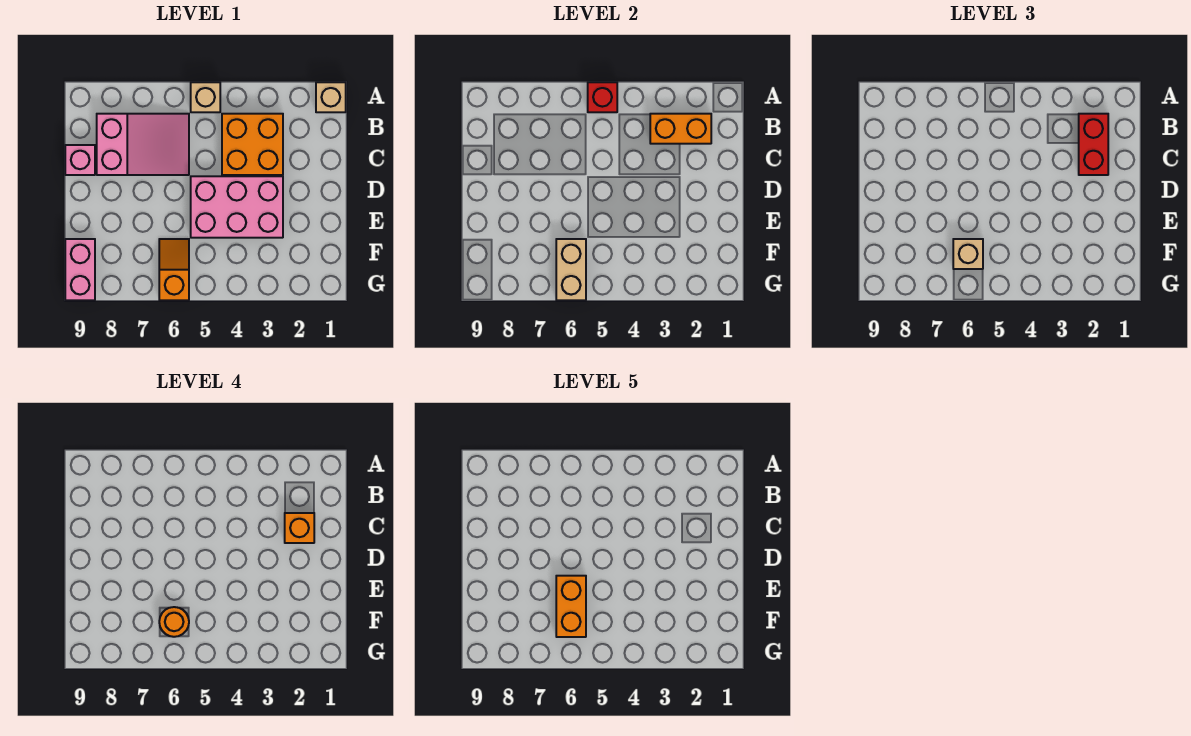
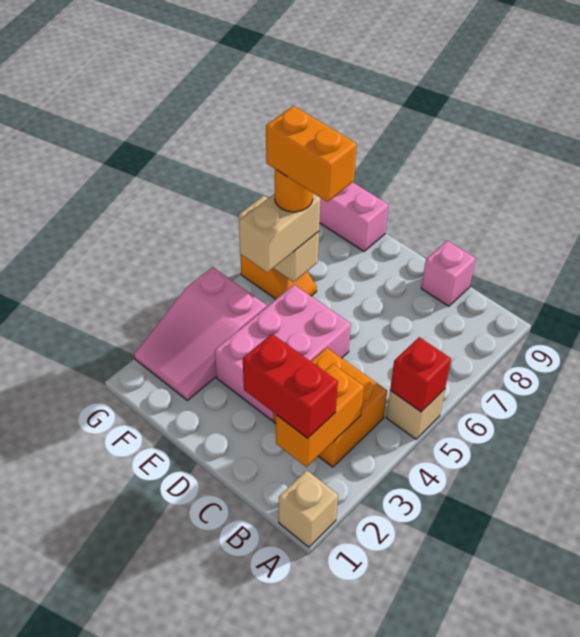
pink slope B6:C8 level 1 top 8 -> pink slope F2:G4 level 1 top 4
orange brick C2 level 4 -> none
tan brick F6 level 3 -> tan brick F5:F6 level 3

